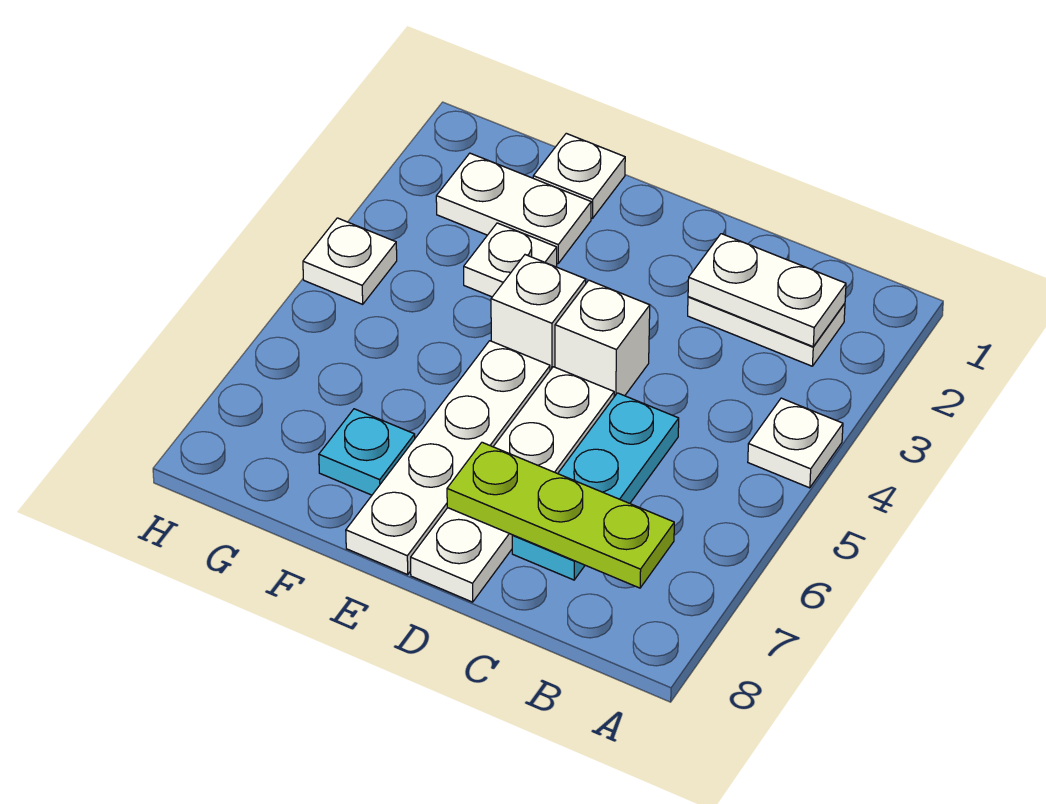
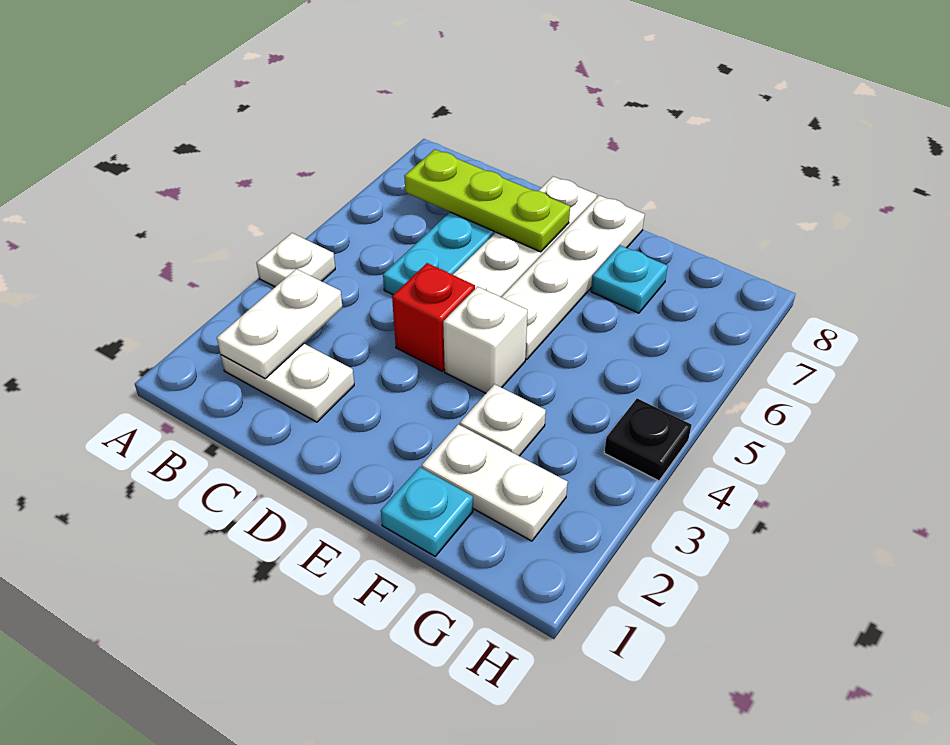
white plate B2:C2 level 2 -> white plate B2:B3 level 2
white brick D4 level 1 -> red brick D4 level 1
white plate F1 level 1 -> cyan plate F1 level 1
white plate H4 level 1 -> black plate H4 level 1

